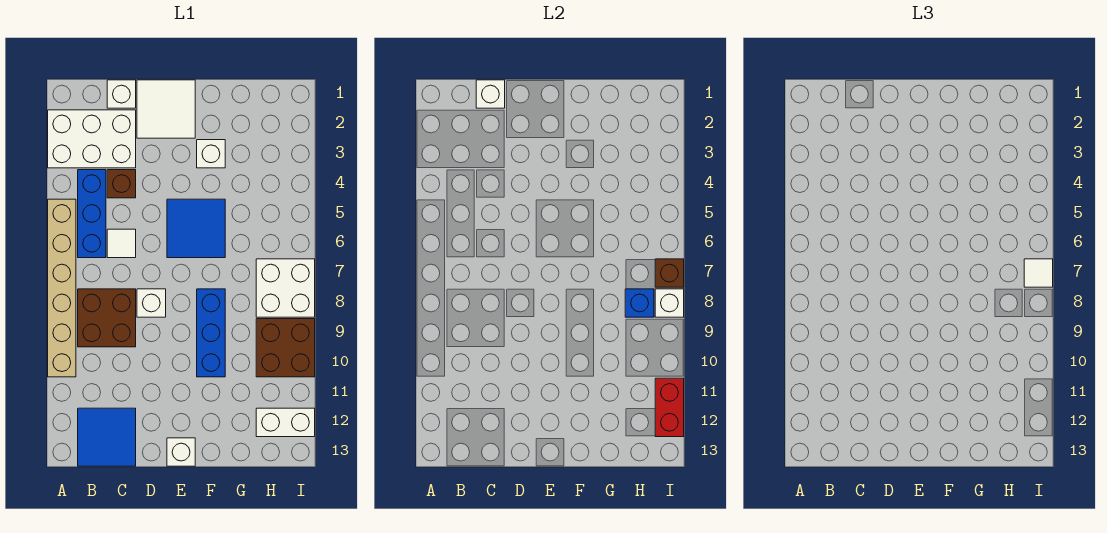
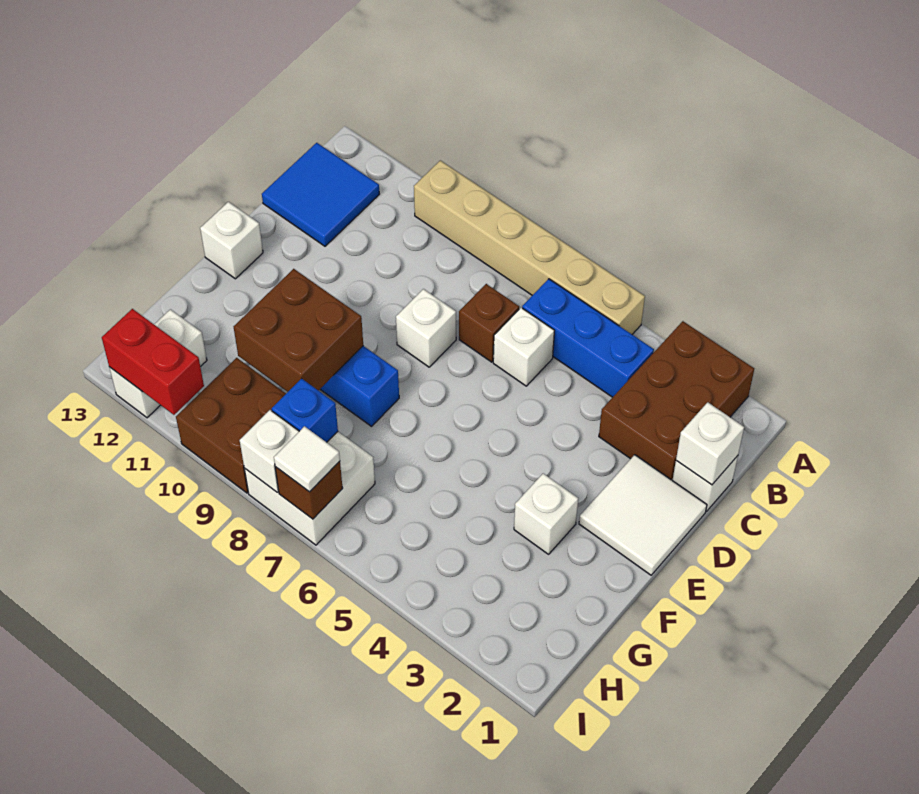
white brick A2:C3 level 1 -> brown brick A2:C3 level 1
brown brick B8:C9 level 1 -> brown brick F9:G10 level 2
brown brick C4 level 1 -> brown brick C7 level 1
white tile C6 level 1 -> white brick C6 level 1
blue tile E5:F6 level 1 -> none

